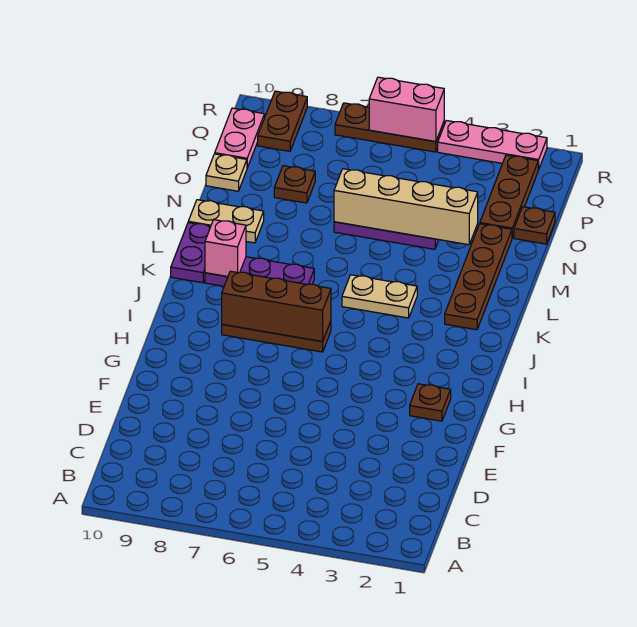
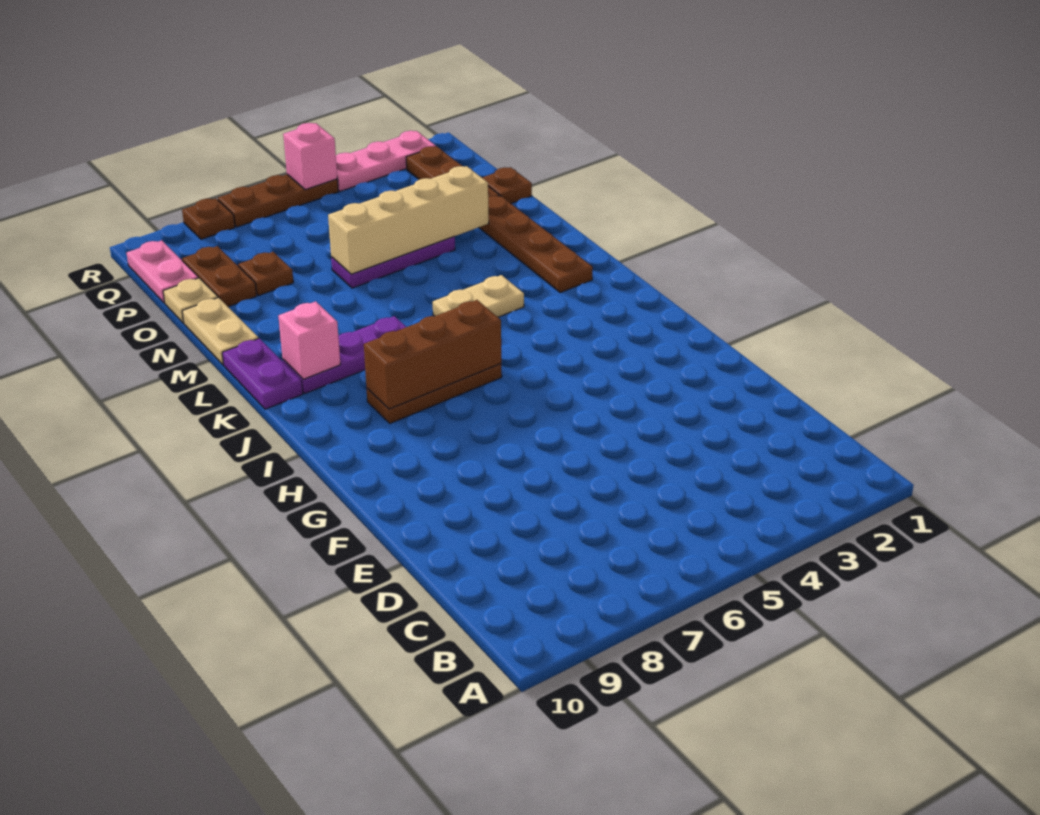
brown plate G2 level 1 -> brown plate R8 level 1
tan plate M9:M10 level 1 -> tan plate M10:N10 level 1
brown plate Q9:R9 level 1 -> brown plate O9:P9 level 1
pink brick R5:R6 level 2 -> pink brick R5 level 2

